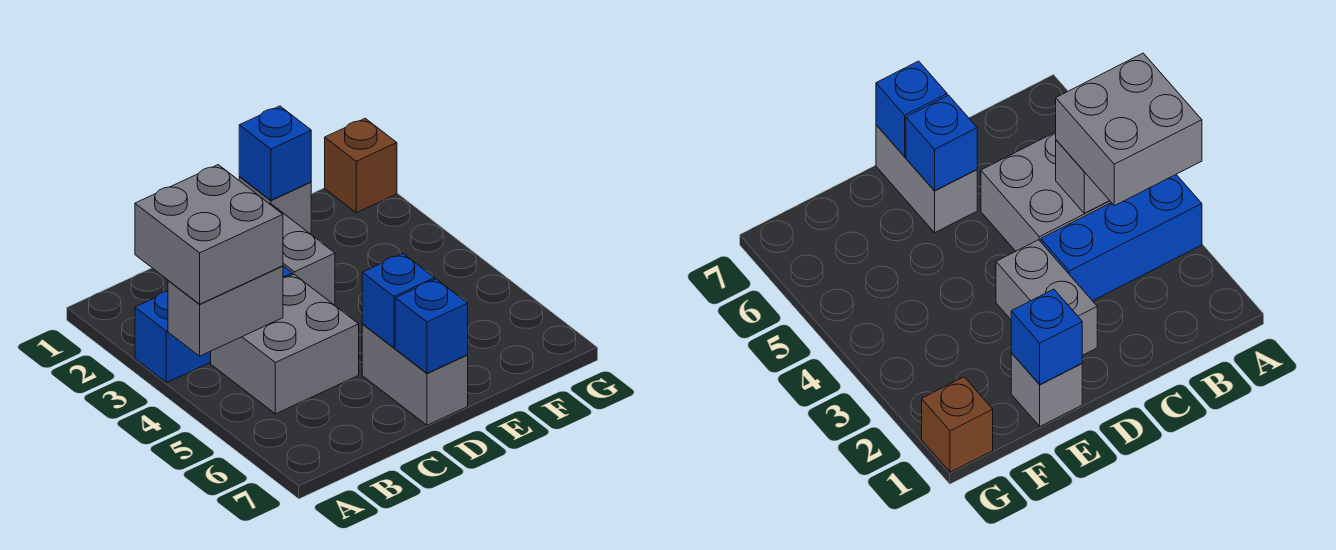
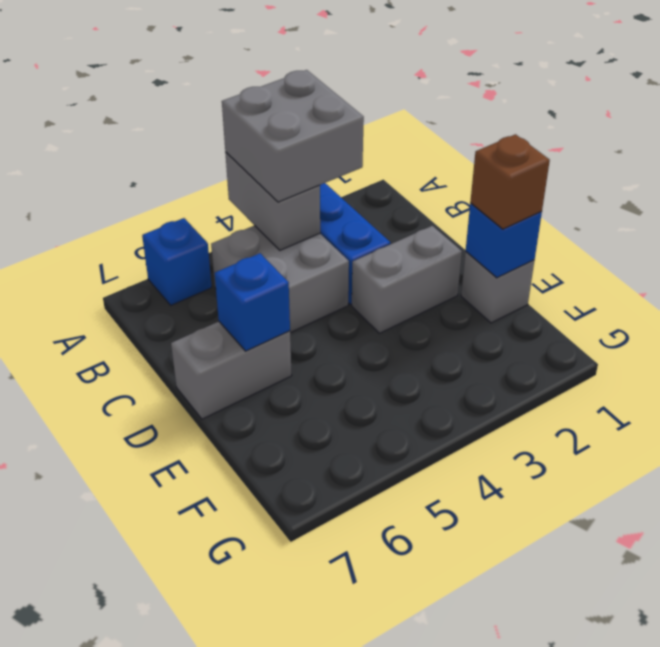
blue brick D7 level 2 -> blue brick A6 level 1
brown brick G1 level 1 -> brown brick E1 level 3

